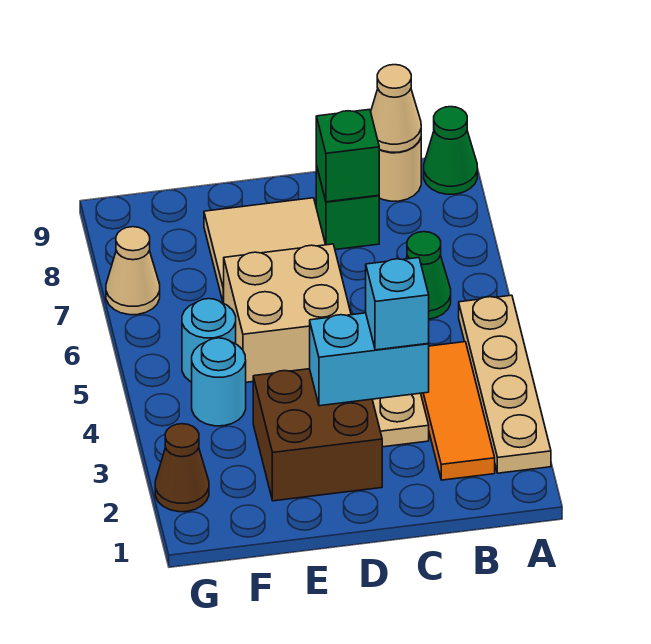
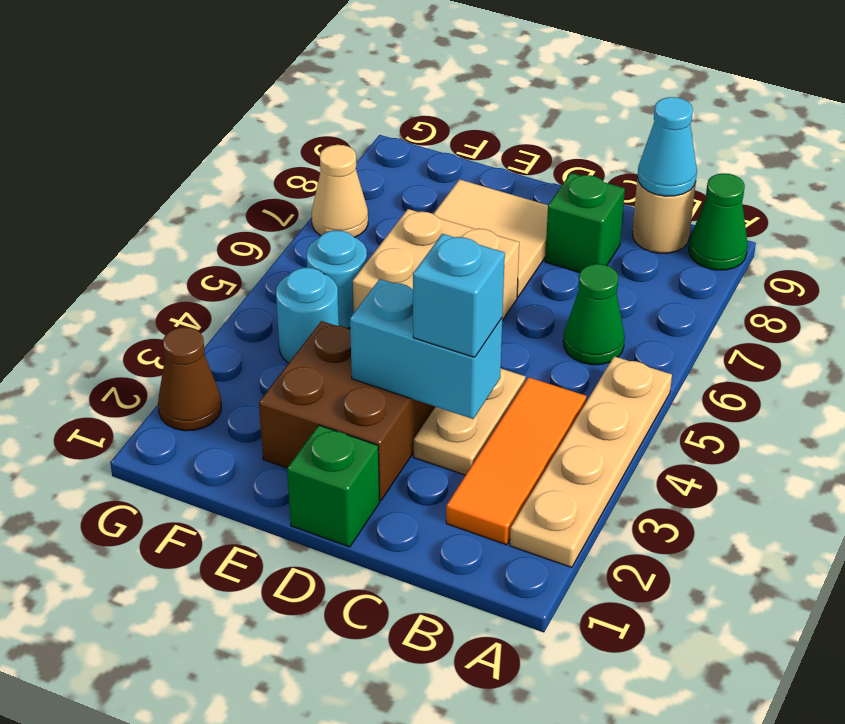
tan cone B9 level 2 -> cyan cone B9 level 2
green brick C8 level 2 -> green brick D1 level 1

